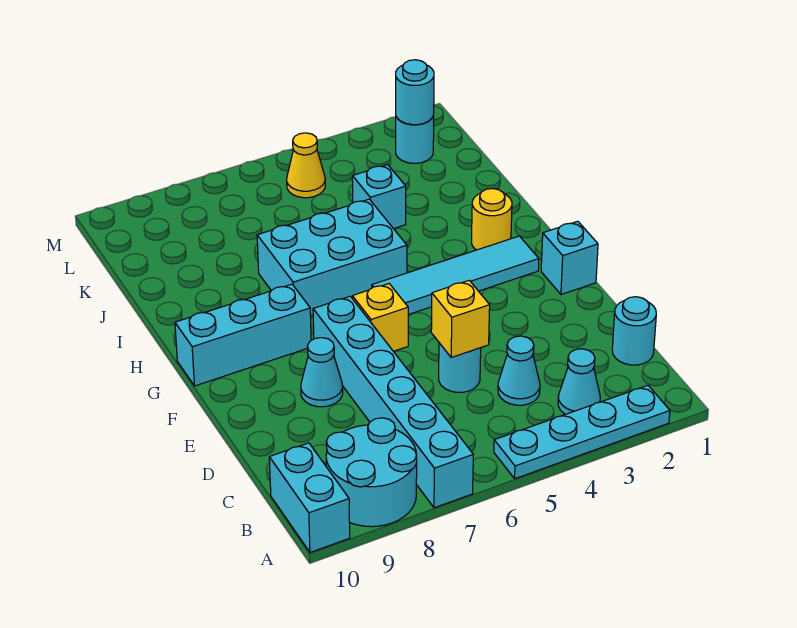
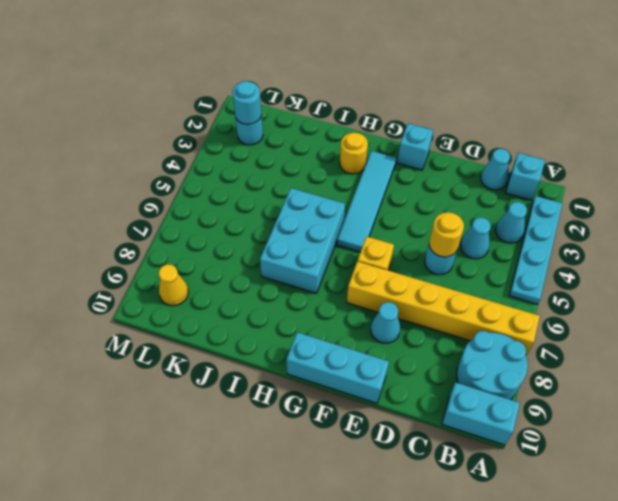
cyan brick A7:F7 level 1 -> yellow brick A7:F7 level 1
cyan round brick C1 level 1 -> cyan cone C1 level 1
yellow brick D5 level 2 -> yellow round brick D5 level 2
cyan brick G8:G10 level 1 -> cyan brick E10:G10 level 1
cyan brick J4 level 1 -> cyan brick B1 level 1
yellow cone L5 level 1 -> yellow cone L9 level 1

